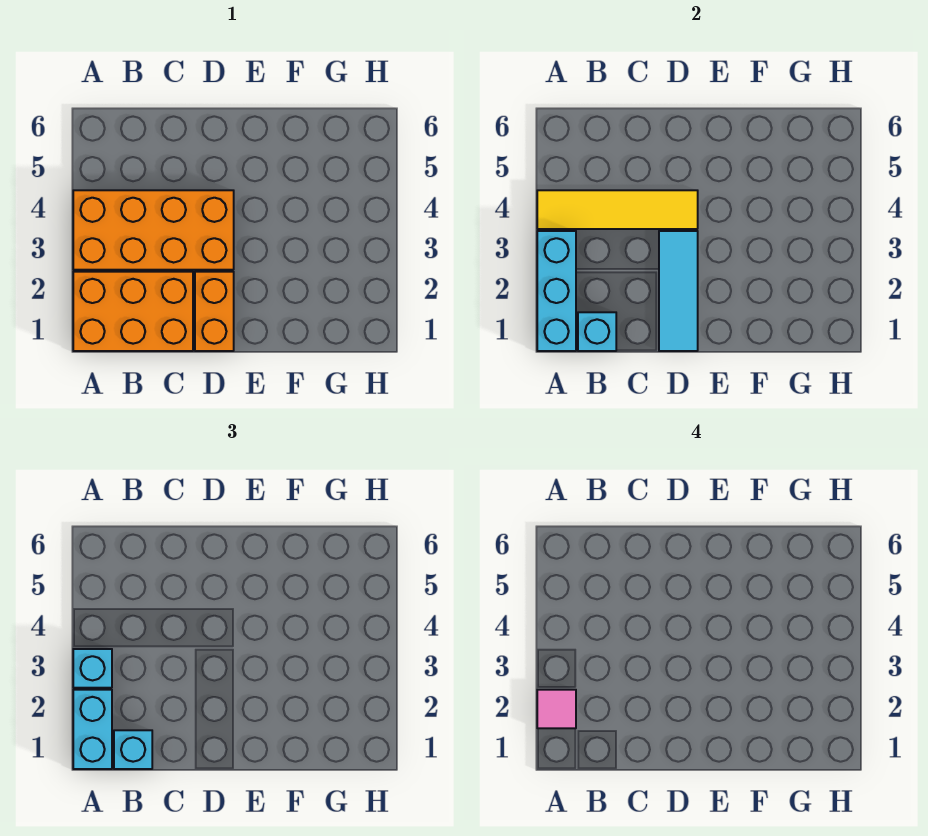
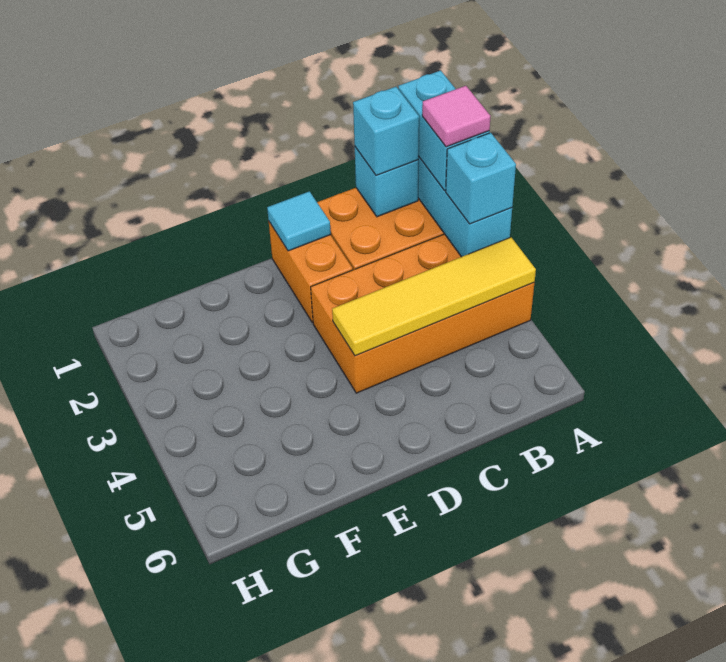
cyan tile D1:D3 level 2 -> cyan tile D1 level 2

